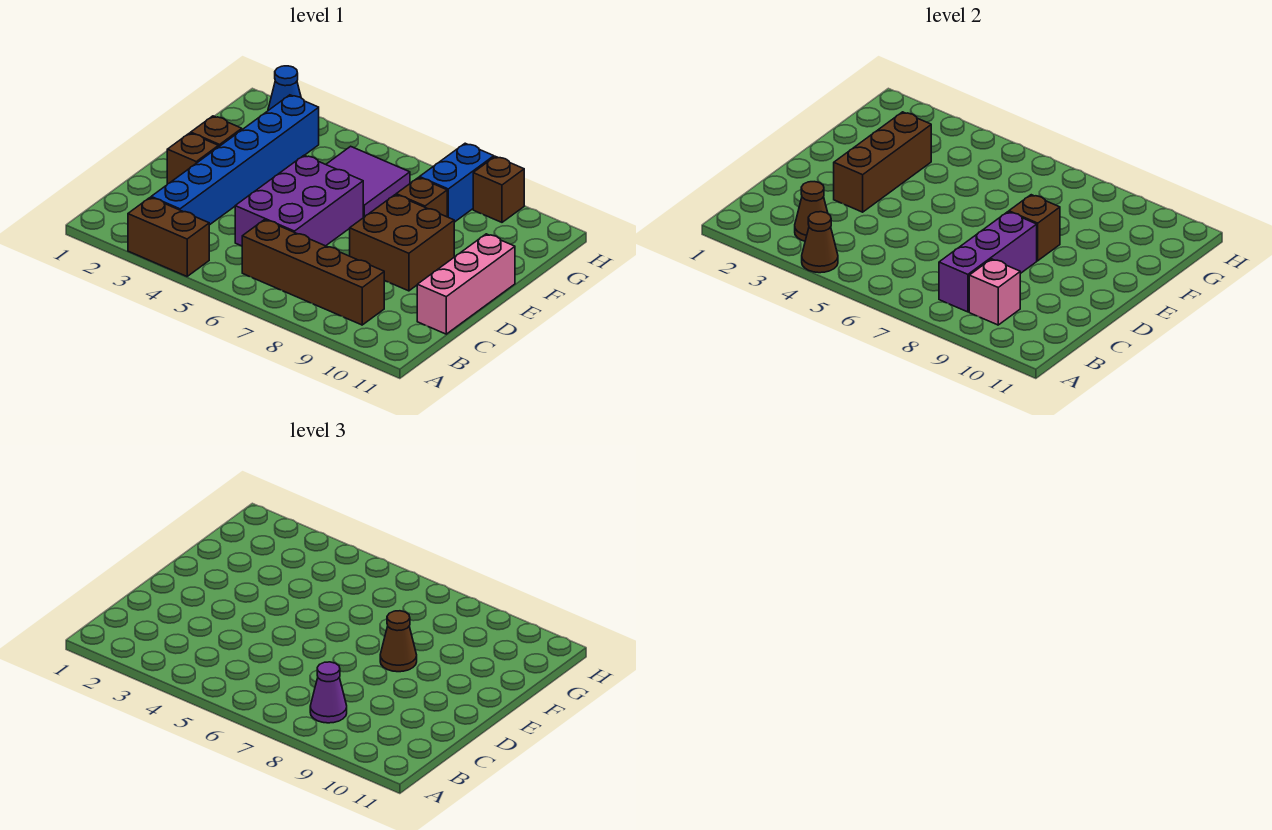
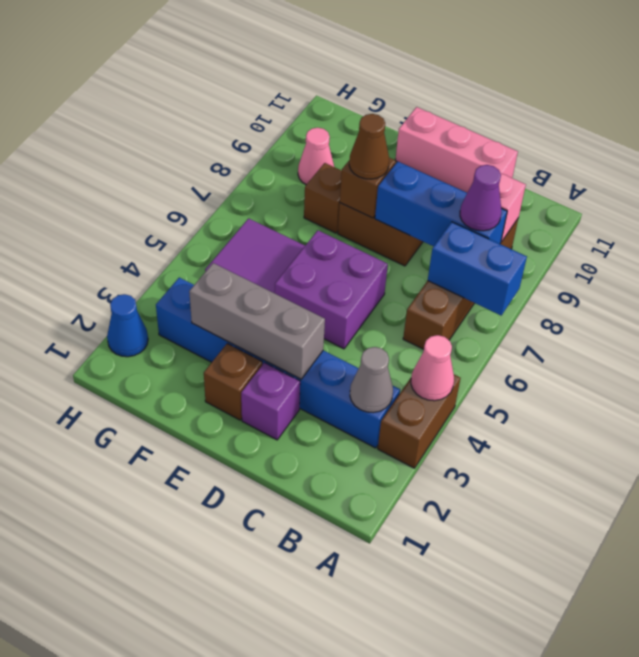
brown cone A4 level 2 -> pink cone A4 level 2
brown cone B3 level 2 -> grey cone B3 level 2
purple brick B8:D8 level 2 -> blue brick B8:D8 level 2
purple brick C5:E6 level 1 -> purple brick D5:E6 level 1
brown brick D2 level 1 -> purple brick D2 level 1
brown brick D3:F3 level 2 -> grey brick D3:F3 level 2
blue brick G8:H8 level 1 -> blue brick A7:B7 level 2
none -> pink cone G9 level 1
brown brick H9 level 1 -> none

